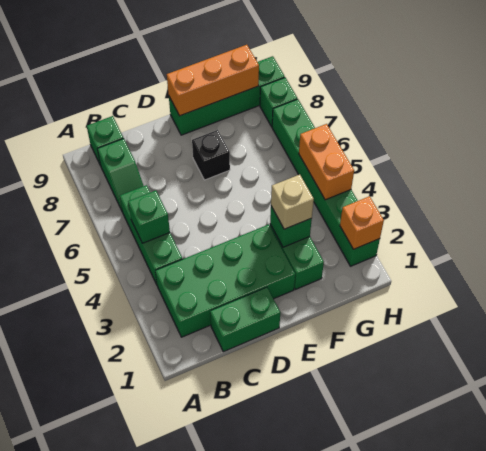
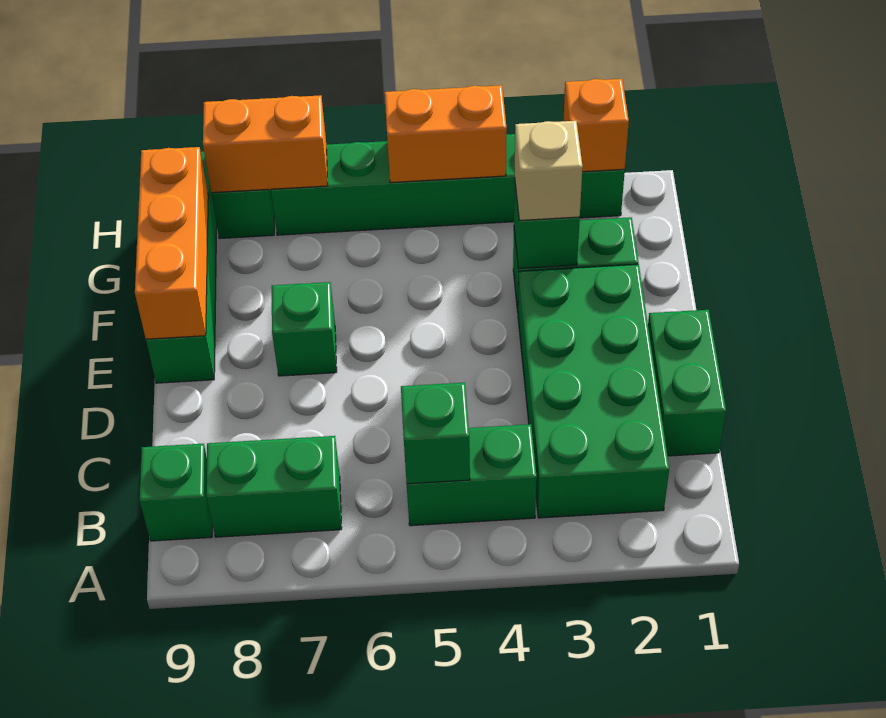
green brick B4:B6 level 1 -> green brick B4:B5 level 1
green slope B7:B8 level 1 top 8 -> green brick B7:B8 level 1
black brick E7 level 1 -> green brick E7 level 1
none -> orange brick H7:H8 level 2

